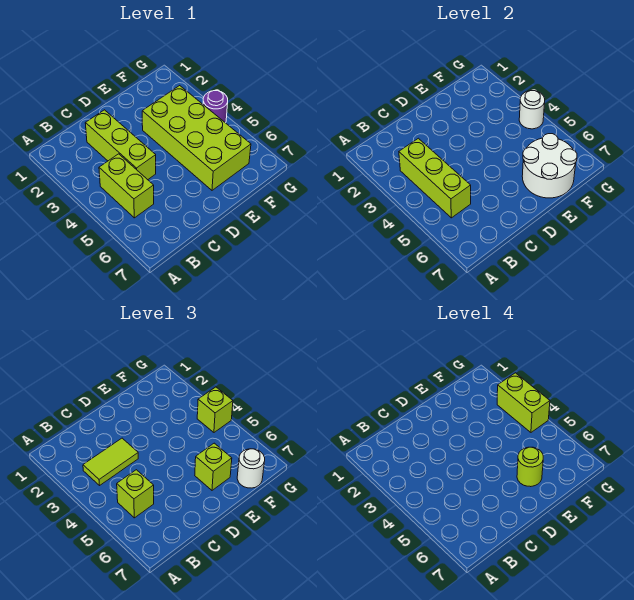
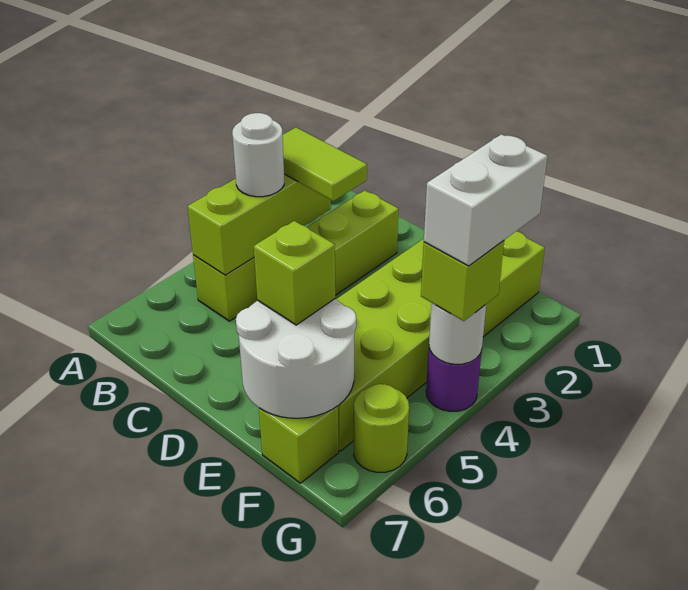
lime brick B5 level 3 -> lime brick F7 level 1
lime brick E3:F6 level 1 -> lime brick E1:F6 level 1
lime round brick E6 level 4 -> lime round brick G6 level 1
white round brick F7 level 3 -> white round brick B4 level 3
lime brick G3:G4 level 4 -> white brick G3:G4 level 4

